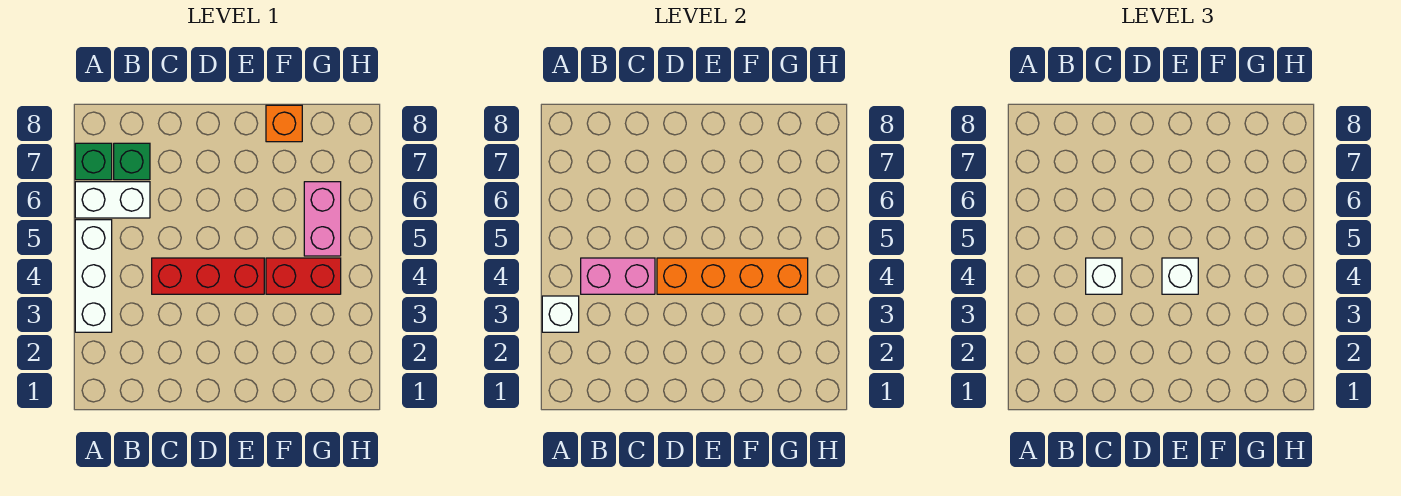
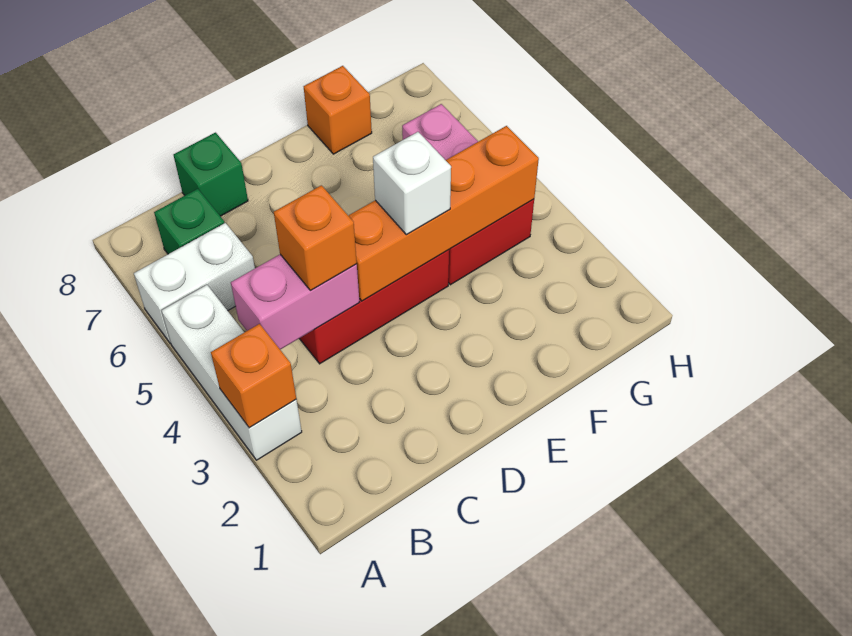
white brick A3 level 2 -> orange brick A3 level 2
green brick A7 level 1 -> green brick C8 level 1
white brick C4 level 3 -> orange brick C4 level 3

